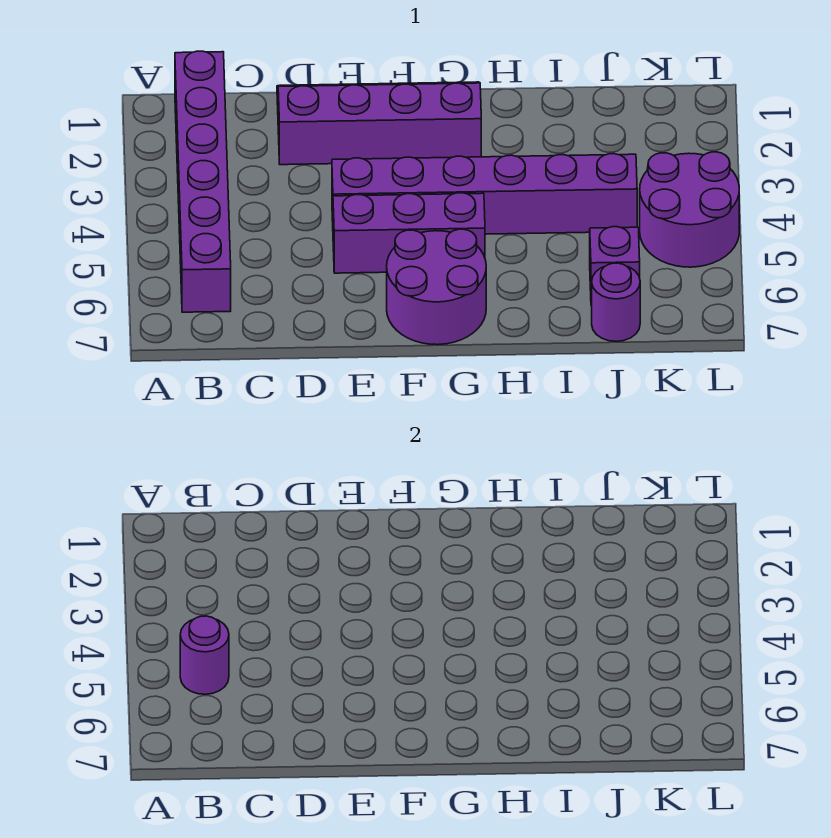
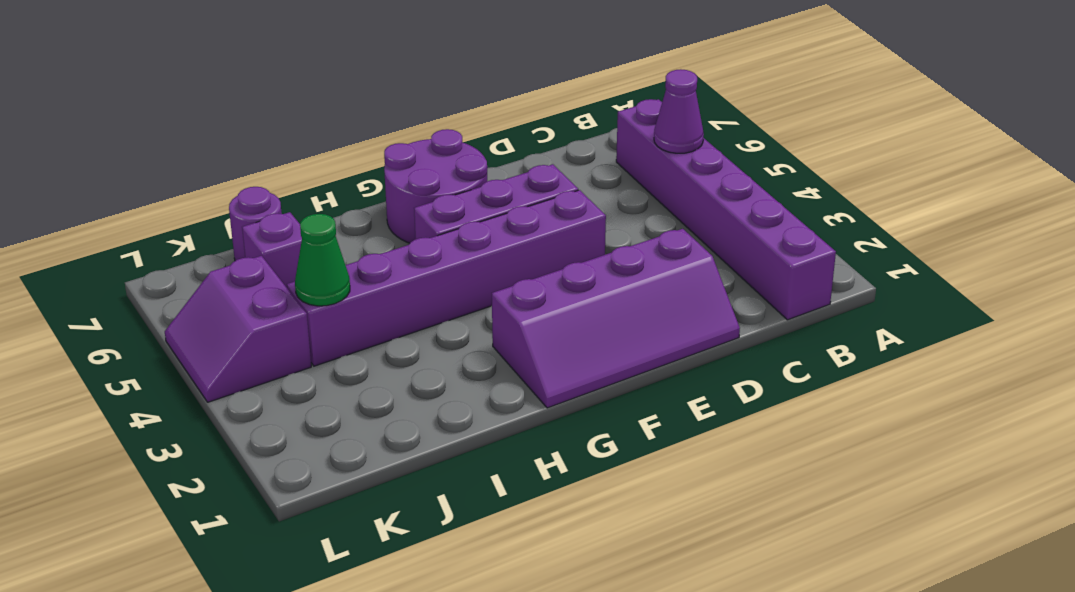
purple round brick B5 level 2 -> purple cone B5 level 2
none -> green cone J4 level 2
purple round brick K4:L5 level 1 -> purple slope K4:L5 level 1 top K

